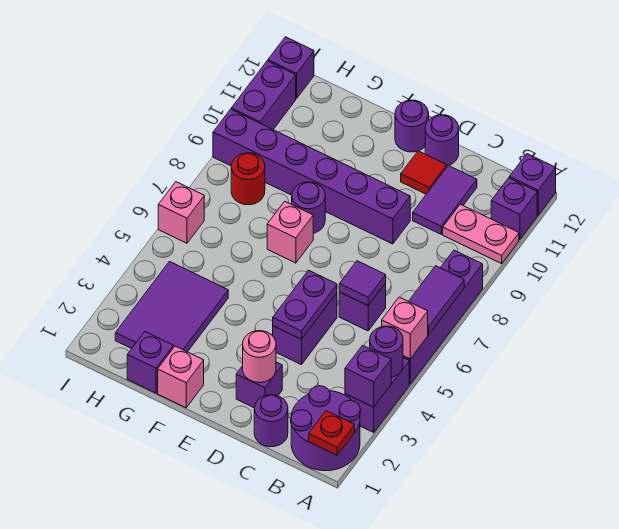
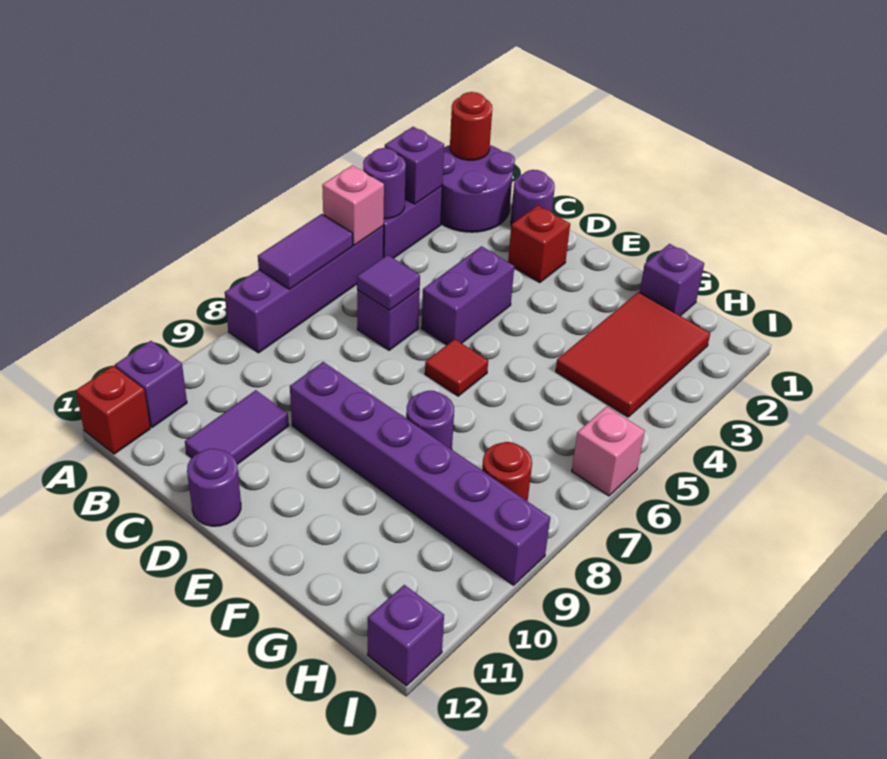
red plate A1 level 2 -> red round brick A1 level 2
pink plate A10:B10 level 1 -> none
purple brick A12 level 1 -> red brick A12 level 1
purple brick D2 level 1 -> red brick D2 level 1
pink round brick D2 level 2 -> none
purple plate D4:D5 level 2 -> none
red tile D11 level 1 -> red tile E6 level 1
purple round brick E12 level 1 -> none
pink brick F1 level 1 -> none
pink brick F7 level 1 -> none
purple tile G2:H4 level 1 -> red tile G2:H4 level 1
purple brick I10:I11 level 1 -> none

